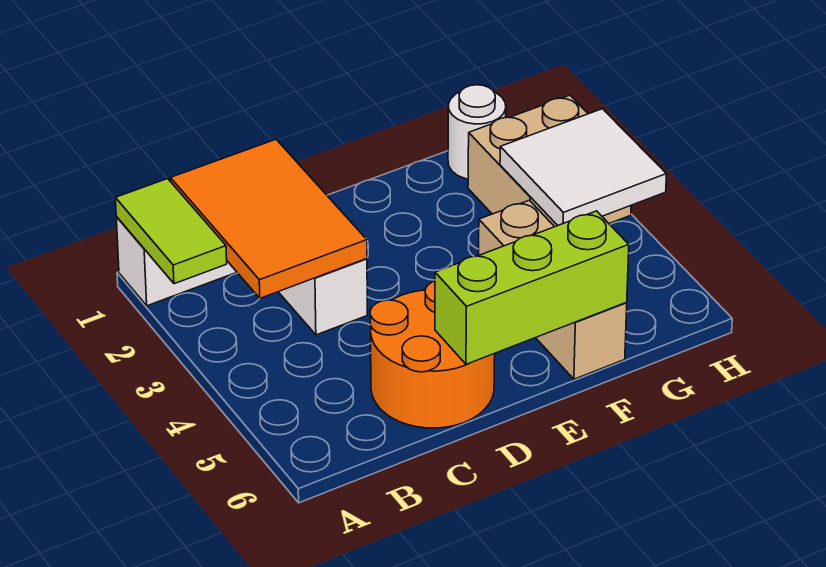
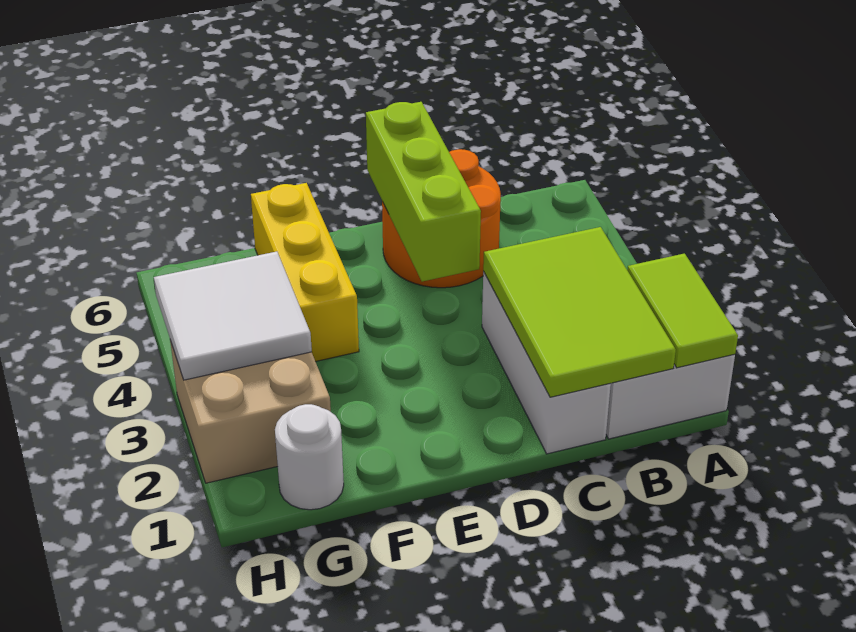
orange tile B1:C3 level 2 -> lime tile B1:C3 level 2
lime brick D6:F6 level 2 -> lime brick D4:D6 level 2
tan brick F4:F6 level 1 -> yellow brick F4:F6 level 1

